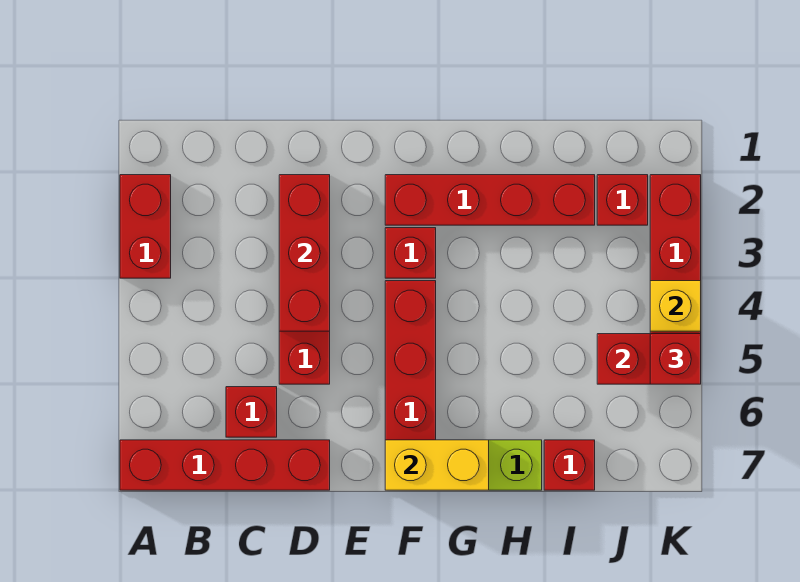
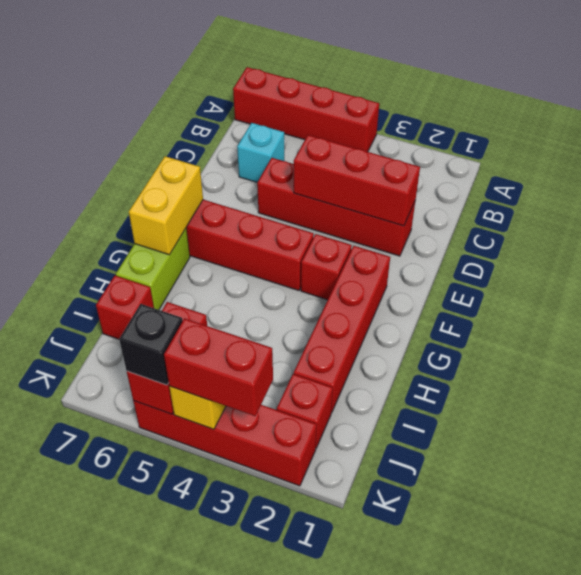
red brick A2:A3 level 1 -> red brick K3:K4 level 3
red brick A7:D7 level 1 -> red brick A4:A7 level 1
red brick C6 level 1 -> cyan brick C6 level 1
red brick K5 level 3 -> black brick K5 level 3

